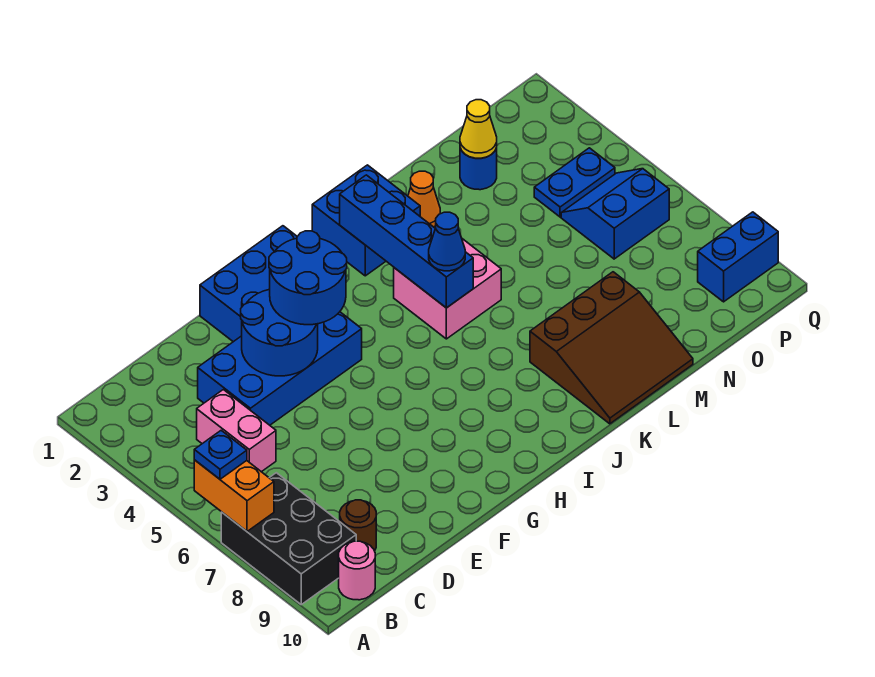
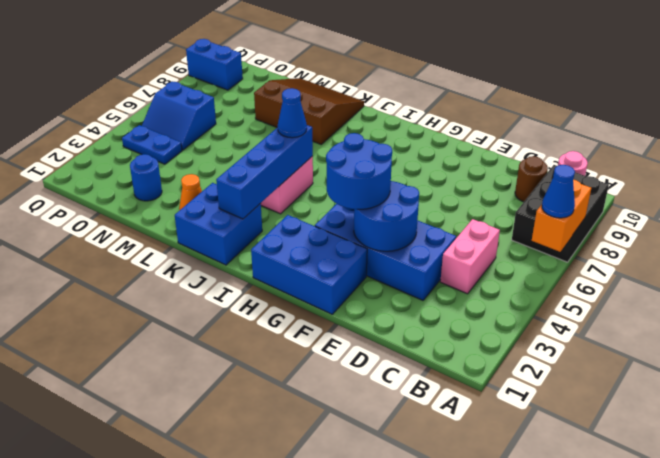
blue plate A6 level 3 -> blue cone A6 level 3
yellow cone N2 level 2 -> none

